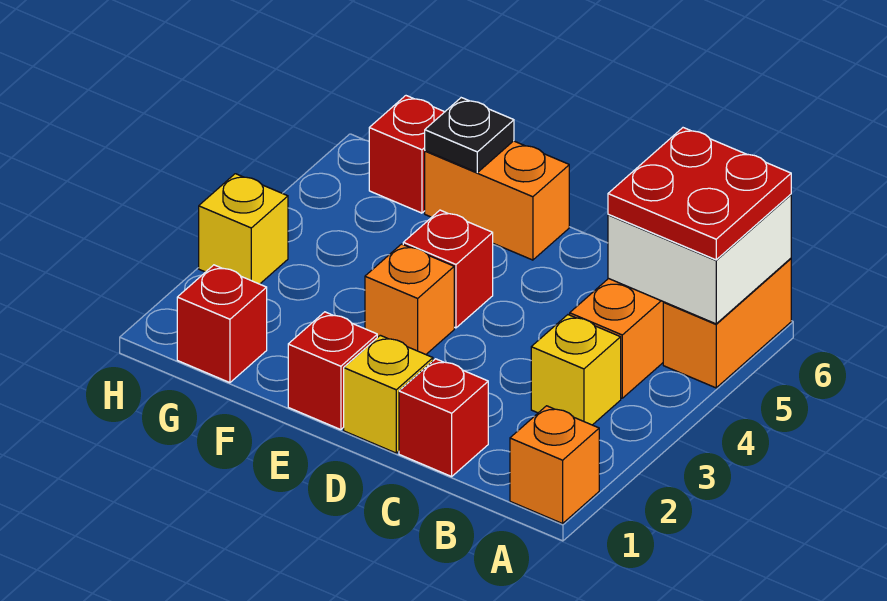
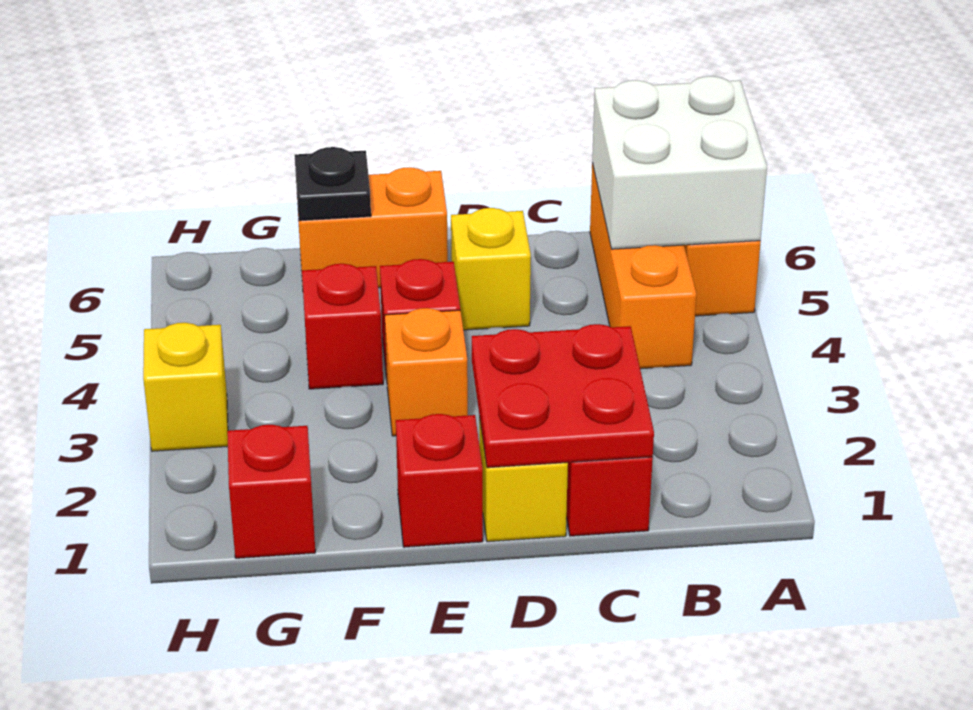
orange brick A1 level 1 -> none
red plate A5:B6 level 3 -> red plate C1:D2 level 2
yellow brick B3 level 1 -> yellow brick D5 level 1
red brick G6 level 1 -> red brick F4 level 1

